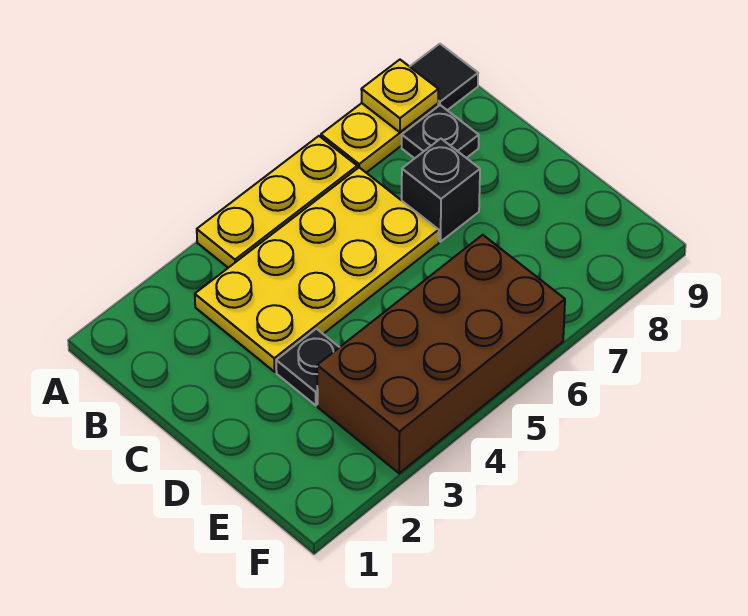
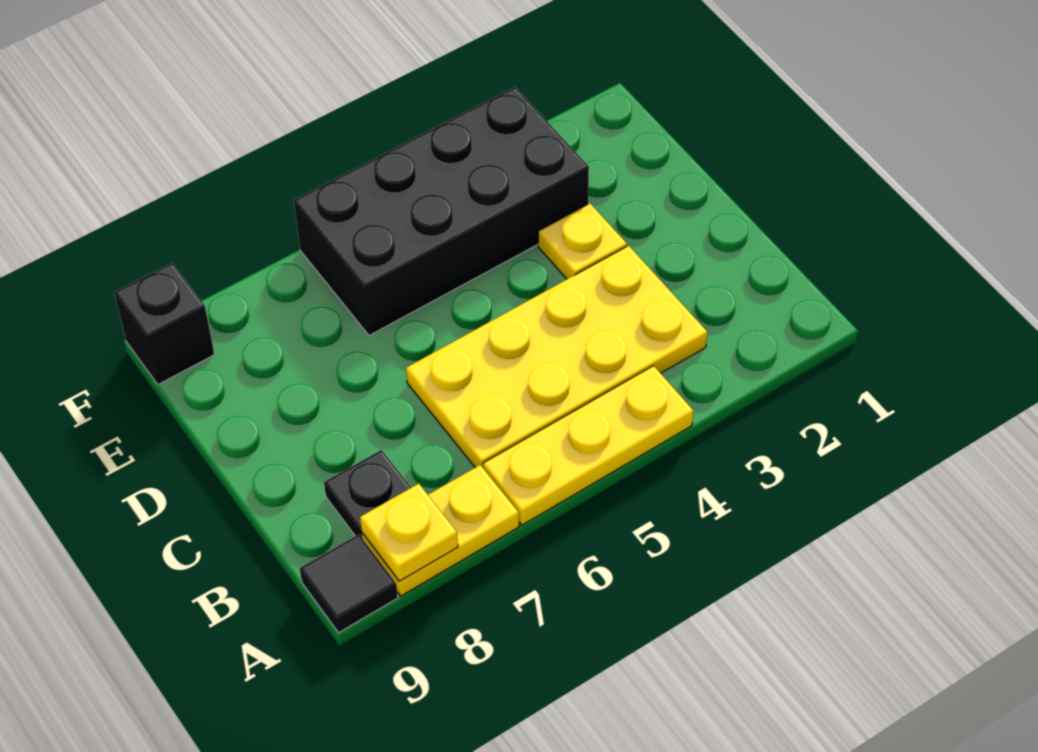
black brick C7 level 1 -> black brick F9 level 1
black plate D3 level 1 -> yellow plate D3 level 1
brown brick E3:F6 level 1 -> black brick E3:F6 level 1

